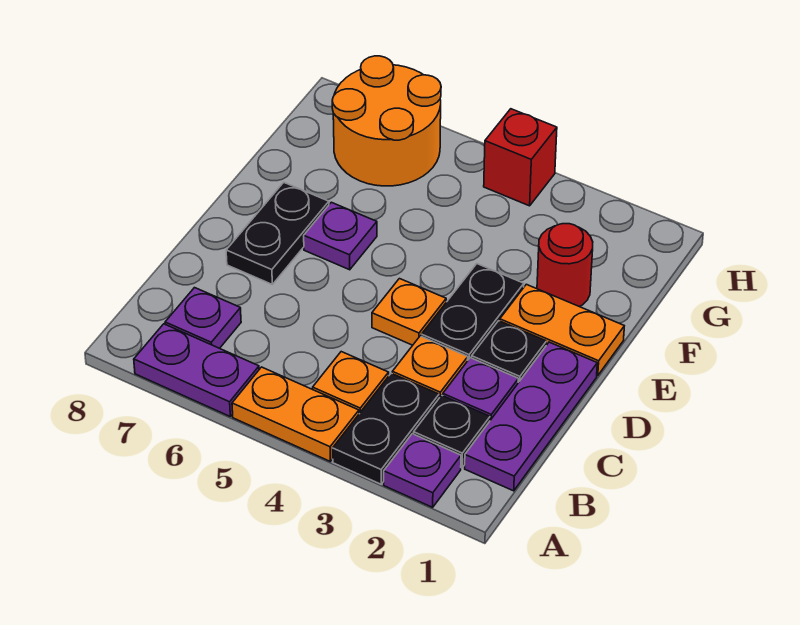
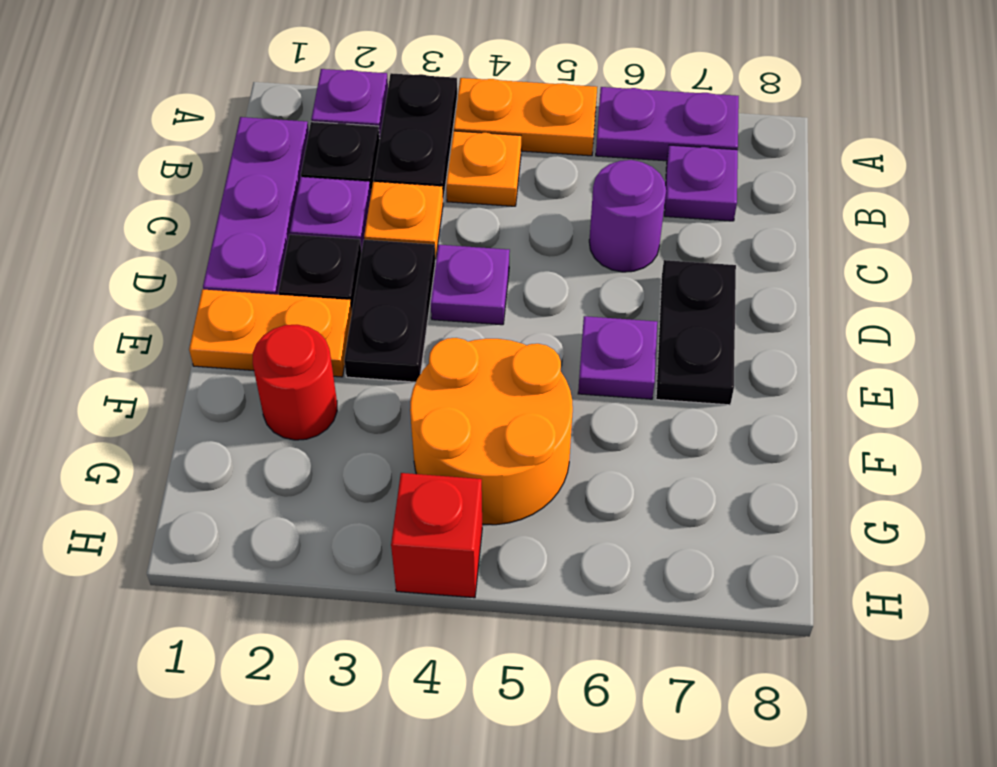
none -> purple round brick C6 level 1
orange plate D4 level 1 -> purple plate D4 level 1
orange round brick G6:H7 level 1 -> orange round brick F4:G5 level 1

